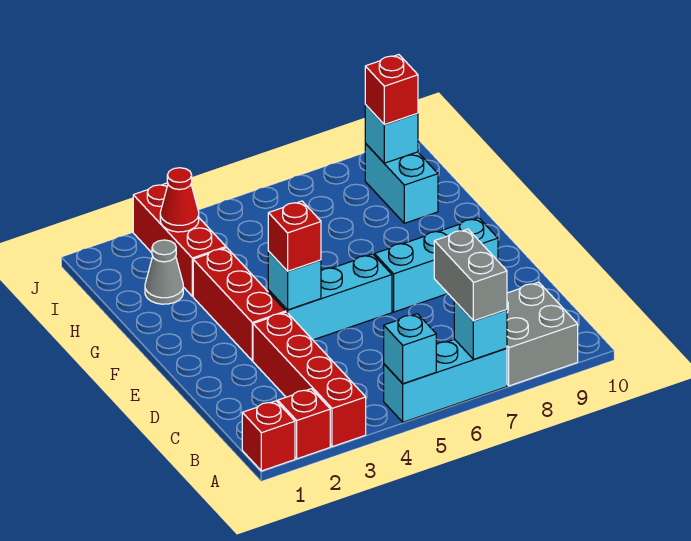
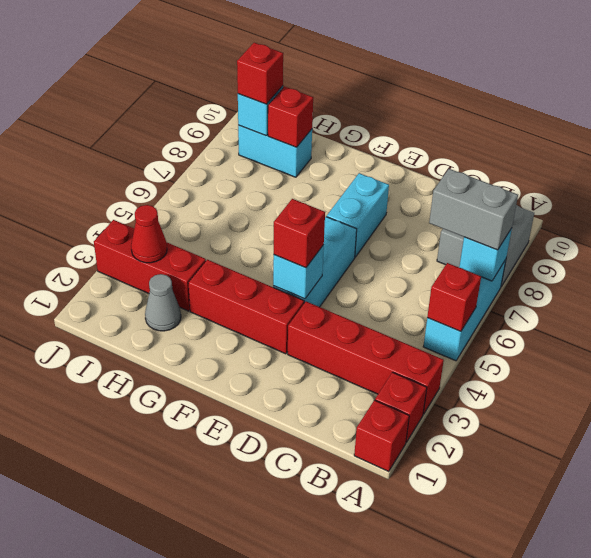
cyan brick A5 level 2 -> red brick A5 level 2
cyan brick E7:E9 level 1 -> cyan brick E7:E8 level 1
none -> red brick H9 level 2

